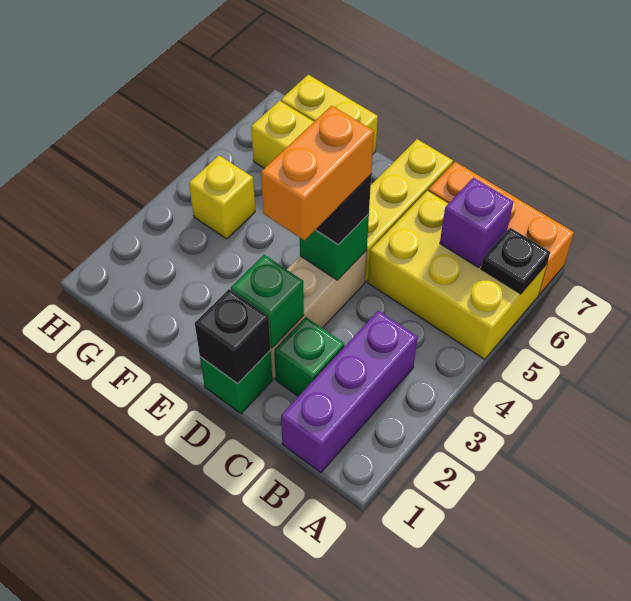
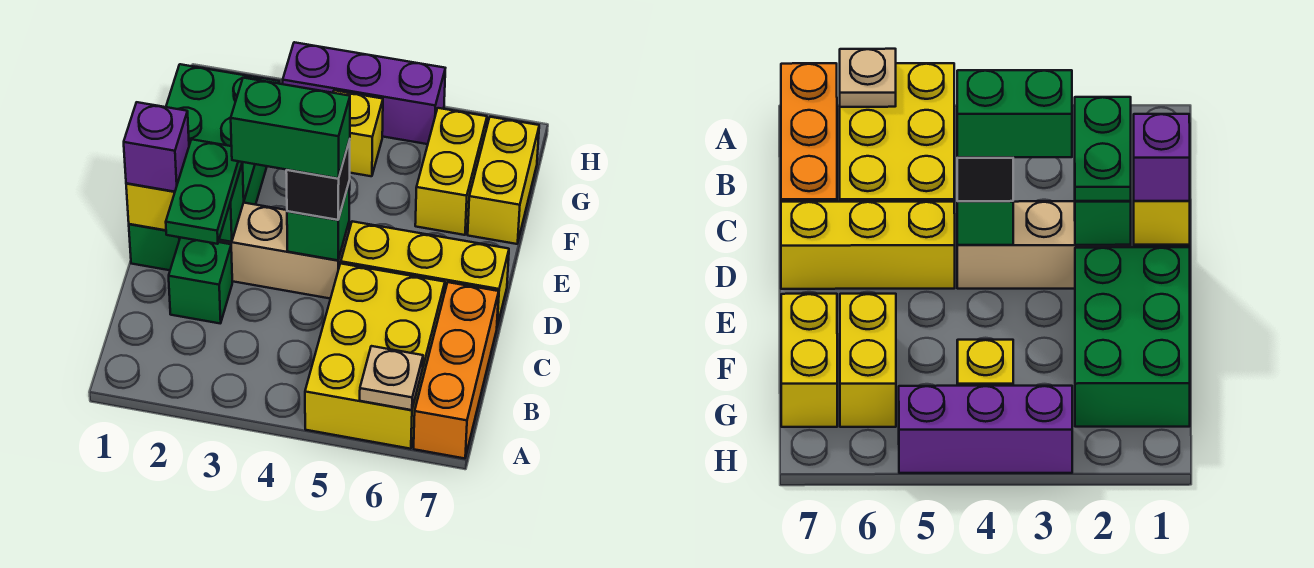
black plate A6 level 2 -> tan plate A6 level 2
purple brick B1:B3 level 1 -> purple brick H3:H5 level 1
purple brick B6 level 2 -> purple brick D1 level 3
none -> green plate C2:D2 level 3
black brick D1 level 2 -> yellow brick D1 level 2
orange brick D3:D4 level 4 -> green brick D3:D4 level 4
none -> green brick E1:G2 level 1

